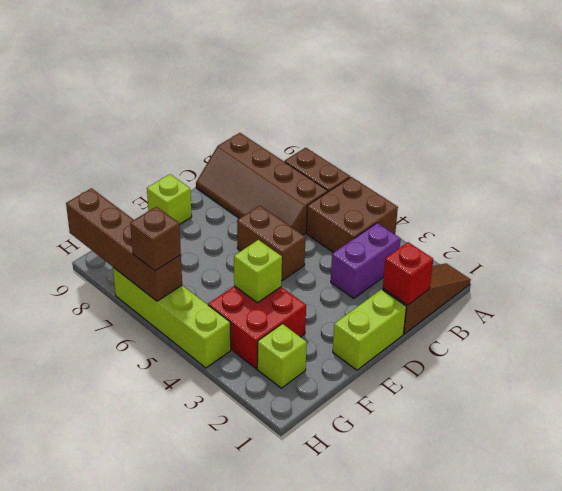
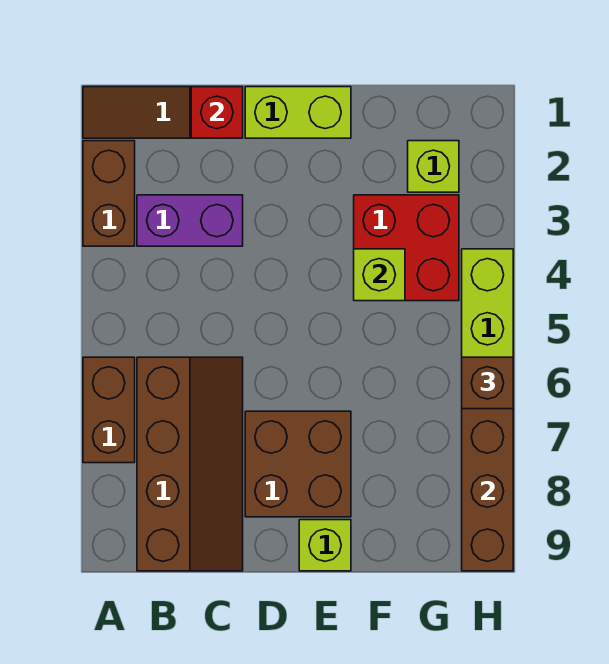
brown brick A4:B5 level 1 -> brown brick D7:E8 level 1
brown brick D5:D6 level 1 -> brown brick A2:A3 level 1

